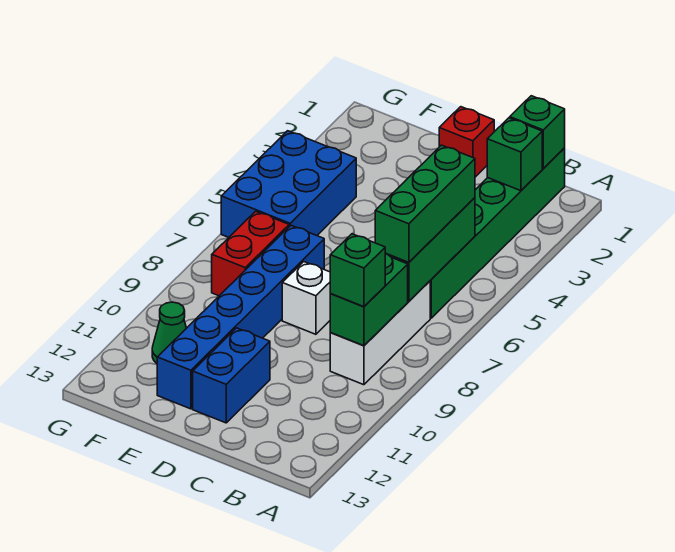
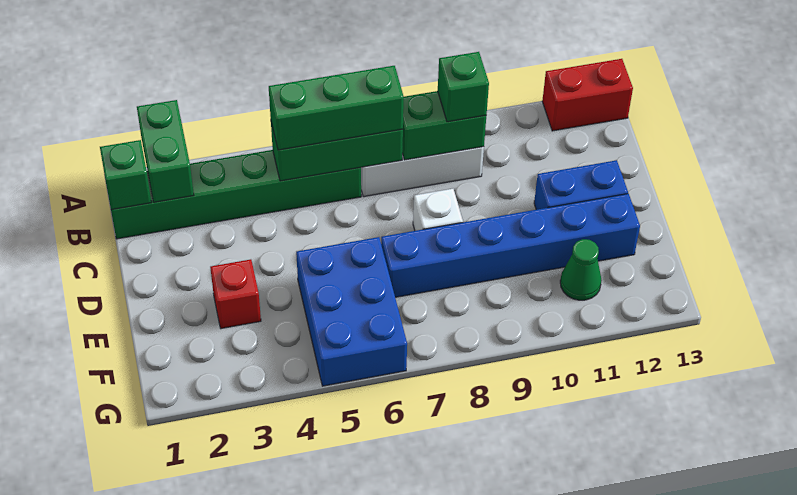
green brick B2 level 2 -> green brick A2:B2 level 2
red brick D1 level 1 -> red brick E3 level 1
blue brick F4:G6 level 1 -> blue brick E5:G6 level 1
red brick F7:F8 level 1 -> red brick A12:A13 level 1

